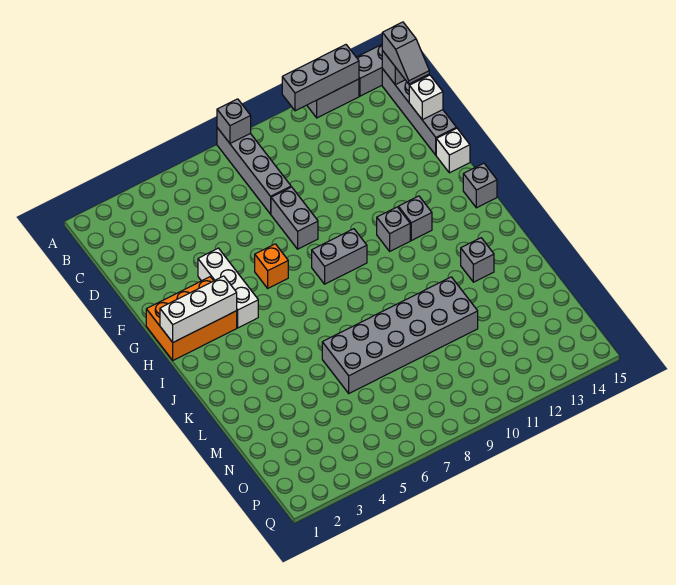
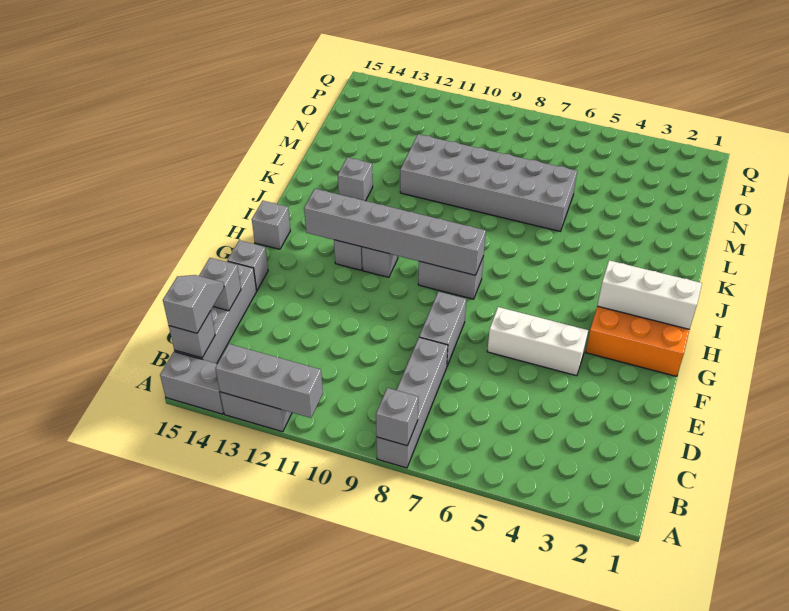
white brick D15 level 2 -> grey brick D15 level 2
white brick F4:H4 level 1 -> white brick F4:F6 level 1
white brick F15 level 1 -> grey brick F15 level 1
orange brick G6 level 1 -> none
none -> grey brick H8:H13 level 2

